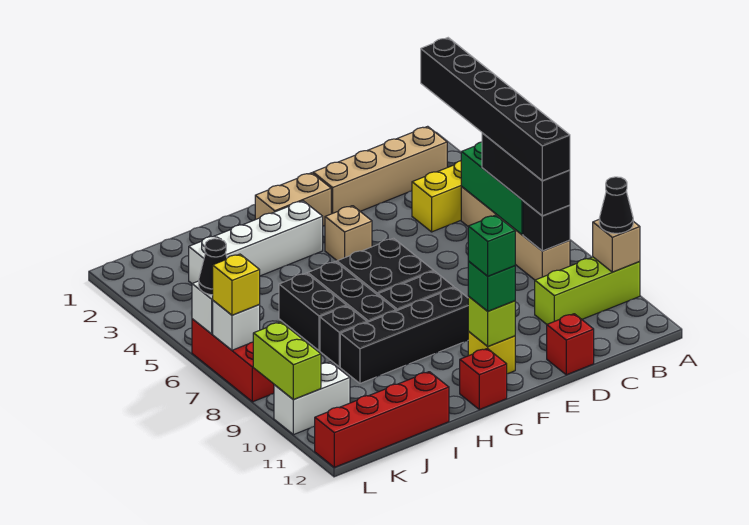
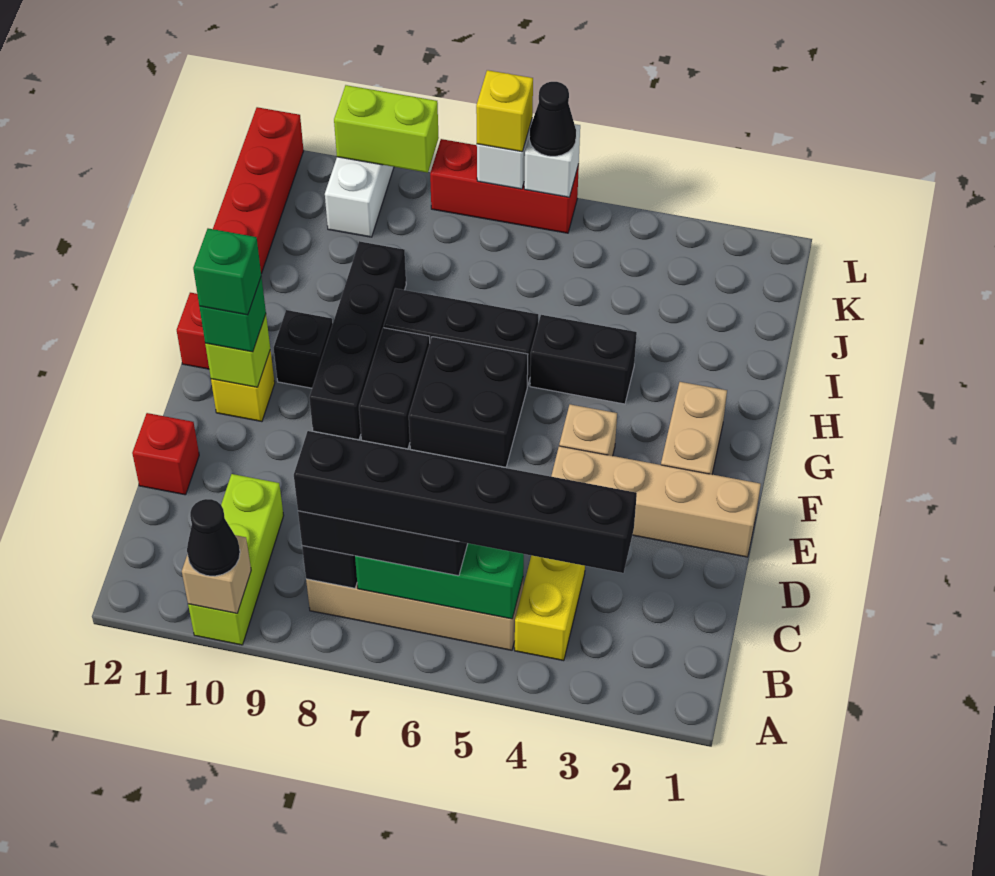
tan brick B2:E2 level 1 -> tan brick E1:E4 level 1
white brick G3:J3 level 1 -> none
black brick I6:I7 level 1 -> black brick H4:H5 level 1
black brick I8 level 1 -> black brick G10 level 1

